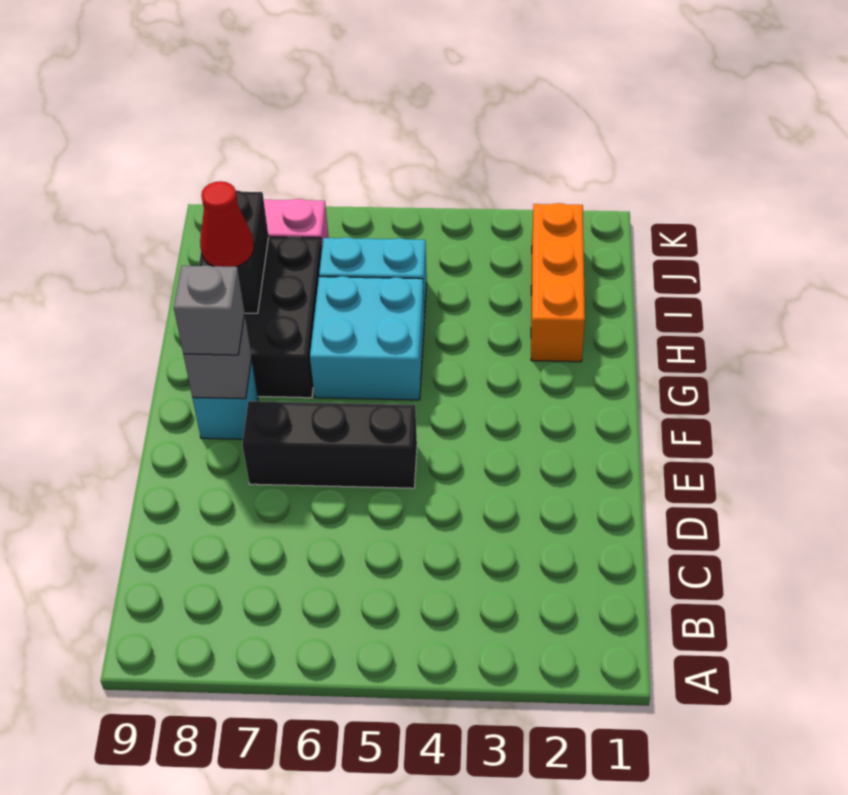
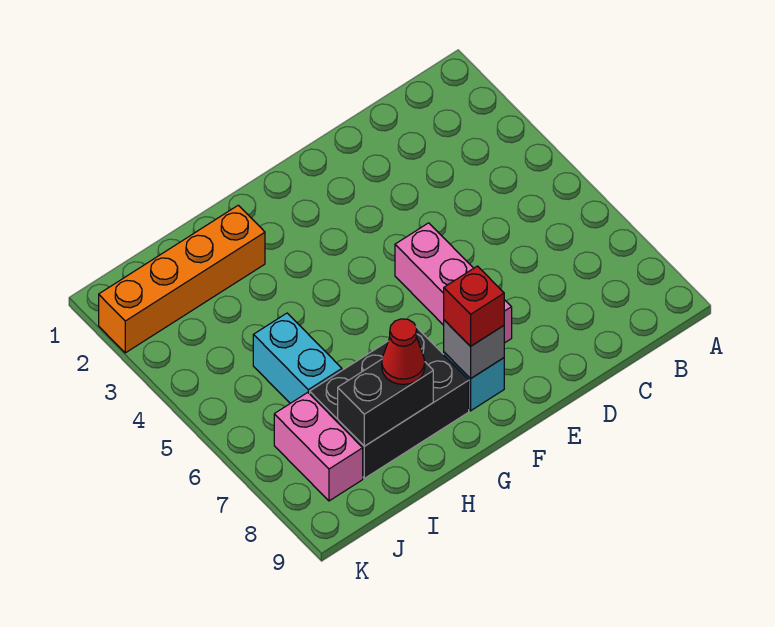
black brick E5:E7 level 1 -> pink brick E5:E7 level 1
grey brick F8 level 3 -> red brick F8 level 3
cyan brick G5:H6 level 1 -> none
orange brick H2:J2 level 1 -> orange brick H2:K2 level 1

